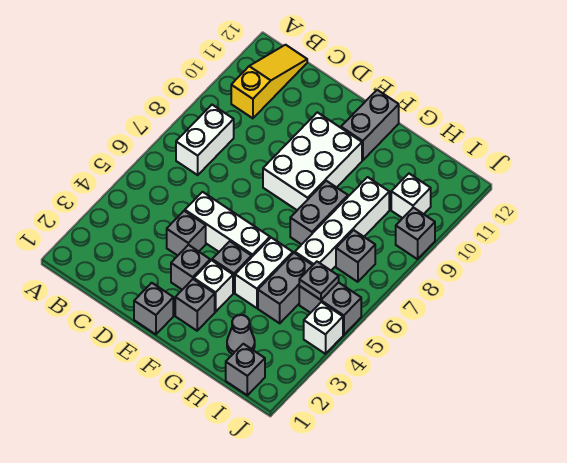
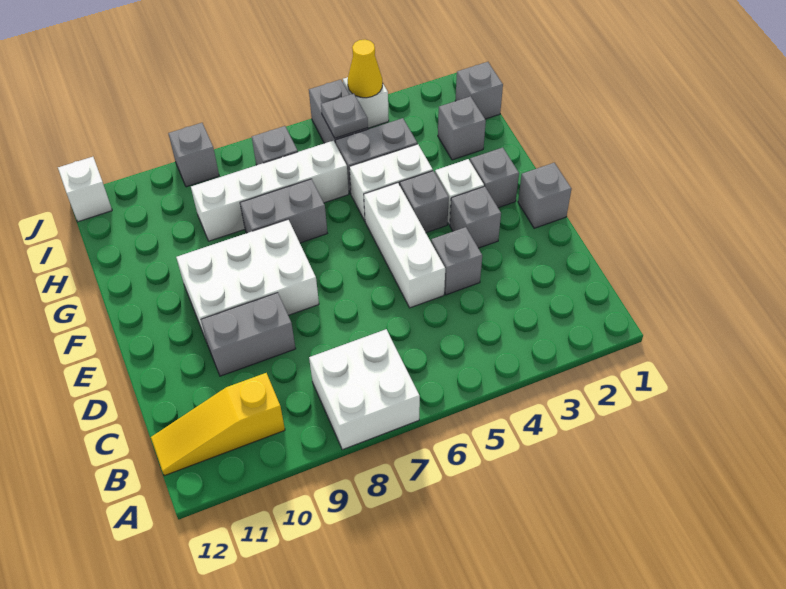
white brick B7:B8 level 1 -> white brick A7:B8 level 1
grey brick F11:F12 level 1 -> grey brick D9:D10 level 1
grey cone H2 level 1 -> grey brick H2 level 1
white brick I10 level 1 -> white brick J12 level 1
none -> yellow cone J4 level 2

